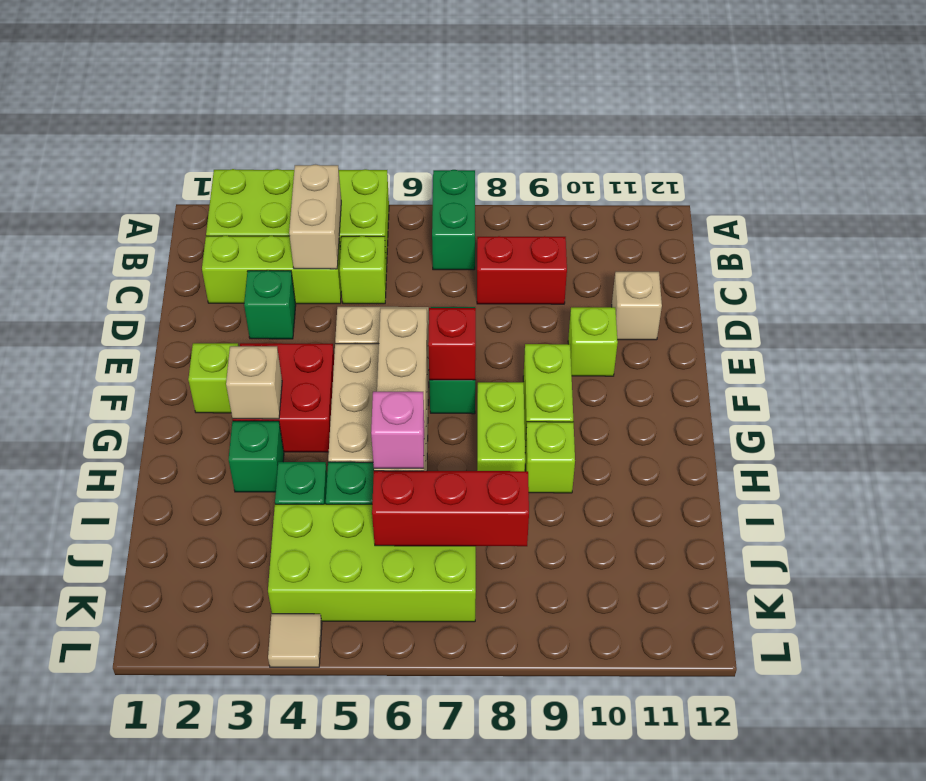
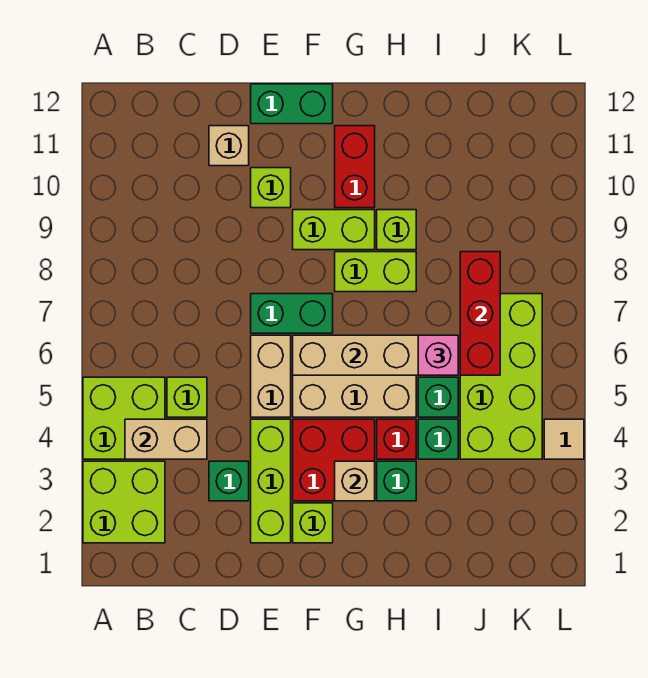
green brick A7:B7 level 1 -> green brick E12:F12 level 1
lime brick C2:C4 level 1 -> lime brick E2:E4 level 1
red brick C8:C9 level 1 -> red brick G10:G11 level 1
red brick F7 level 2 -> red brick H4 level 1

